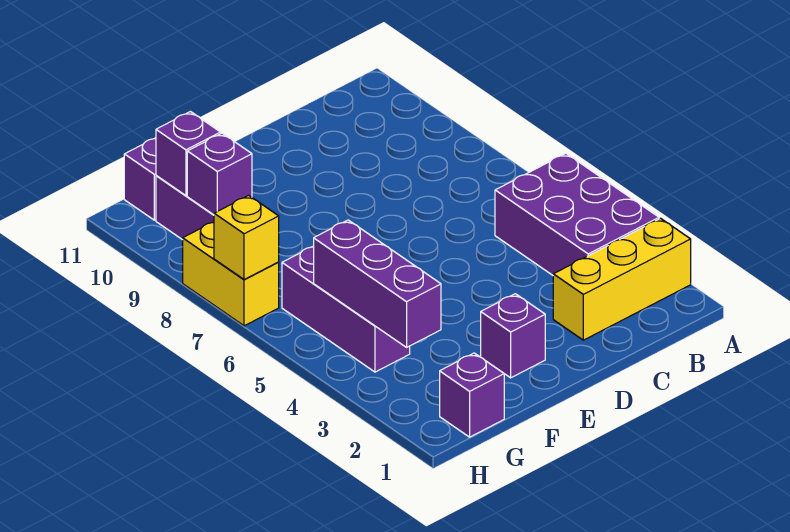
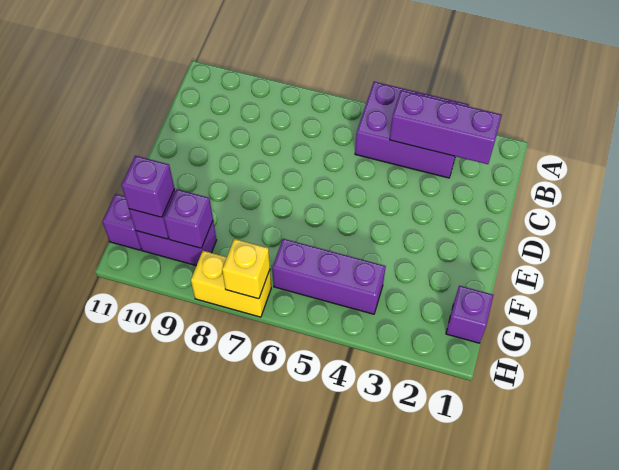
yellow brick A2:C2 level 1 -> none
purple brick E2 level 1 -> purple brick G10 level 3
purple brick G3:G5 level 2 -> purple brick B2:B4 level 2

